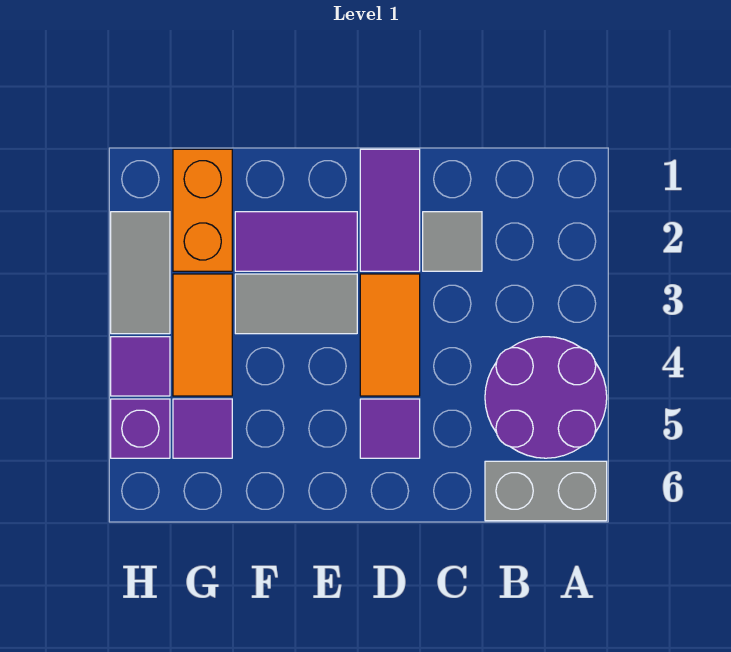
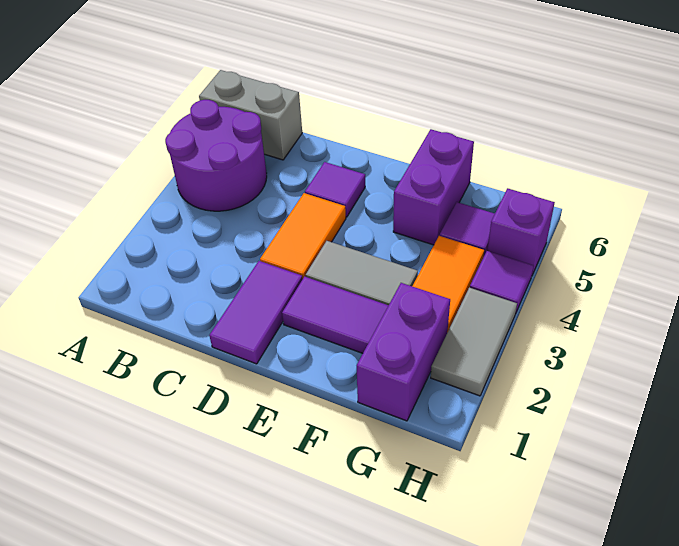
grey tile C2 level 1 -> none
none -> purple brick F5:F6 level 1
orange brick G1:G2 level 1 -> purple brick G1:G2 level 1

